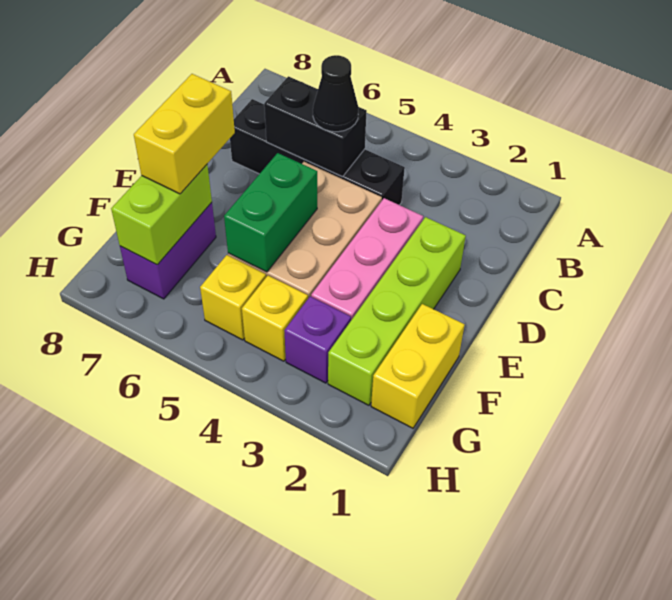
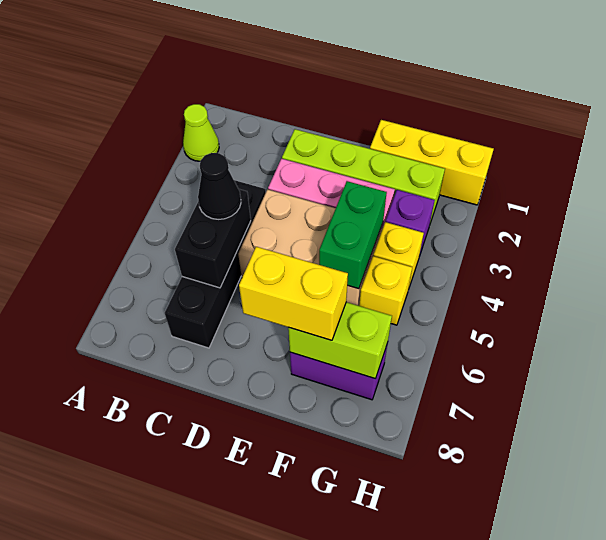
none -> lime cone A2 level 1
green brick E5:F5 level 2 -> green brick F4:F5 level 2
yellow brick F1:G1 level 1 -> yellow brick F1:H1 level 1

